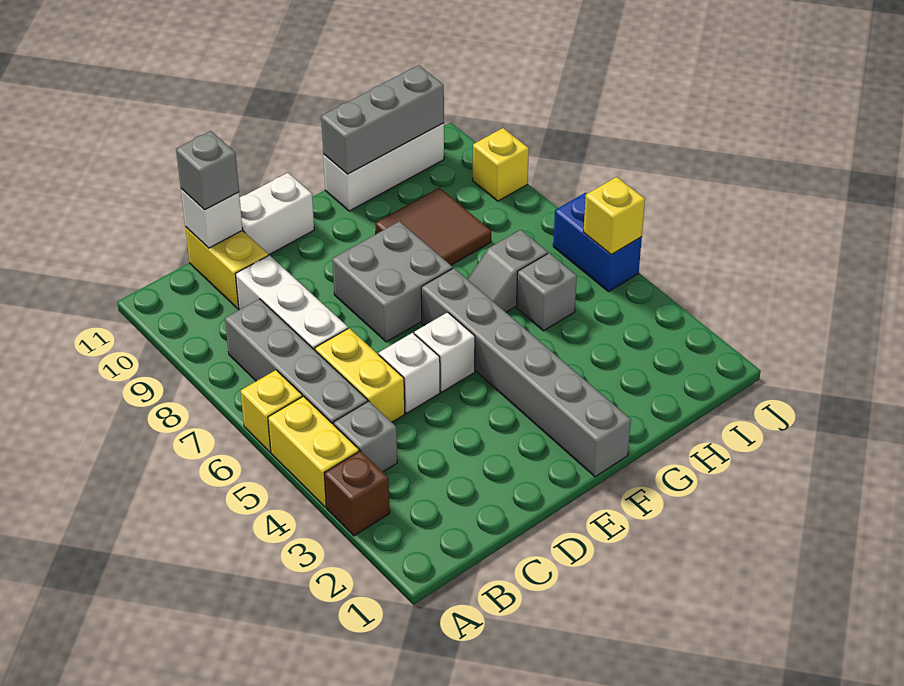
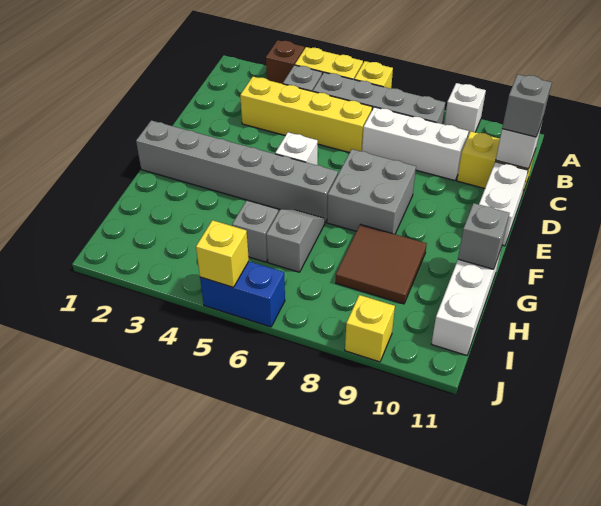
yellow brick C5:C6 level 1 -> yellow brick C3:C6 level 1
white brick D5 level 1 -> white brick A9 level 1
grey brick G11:I11 level 2 -> grey brick G11 level 2

